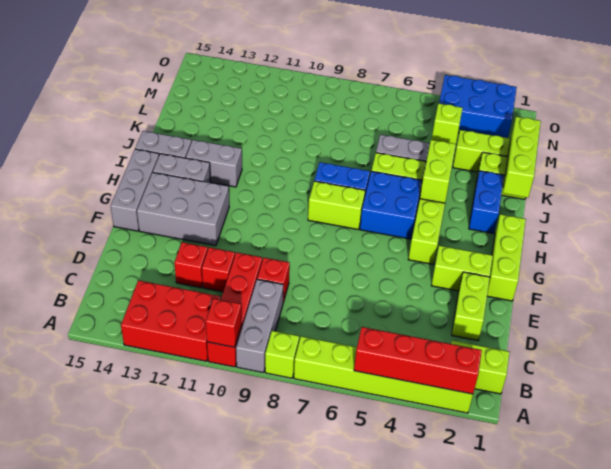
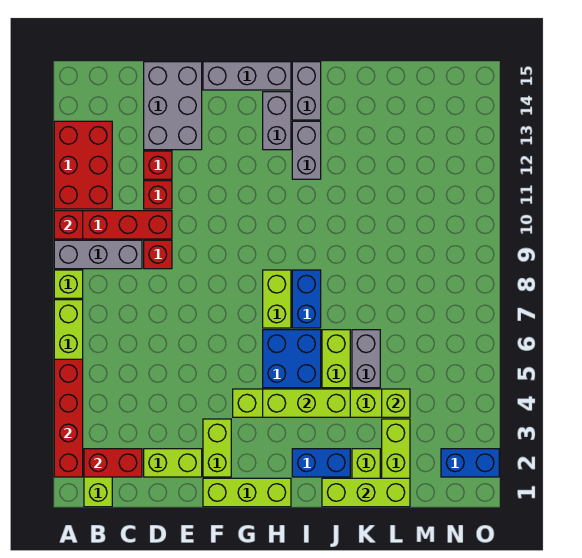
none -> red brick B2:C2 level 2
grey brick F12:G14 level 1 -> grey brick D13:E15 level 1
lime brick I4:J4 level 2 -> lime brick H4:J4 level 2
blue brick N2:O4 level 1 -> blue brick N2:O2 level 1

